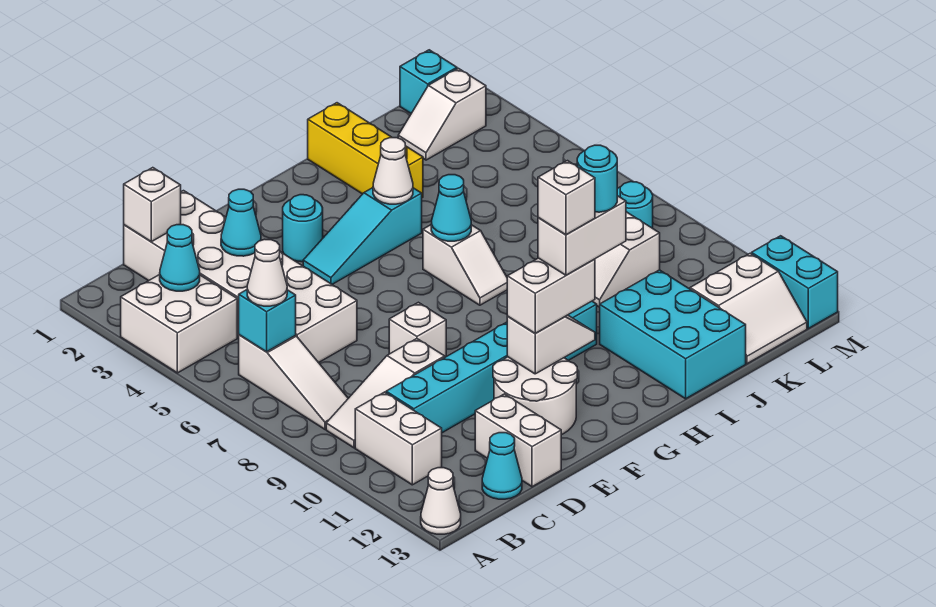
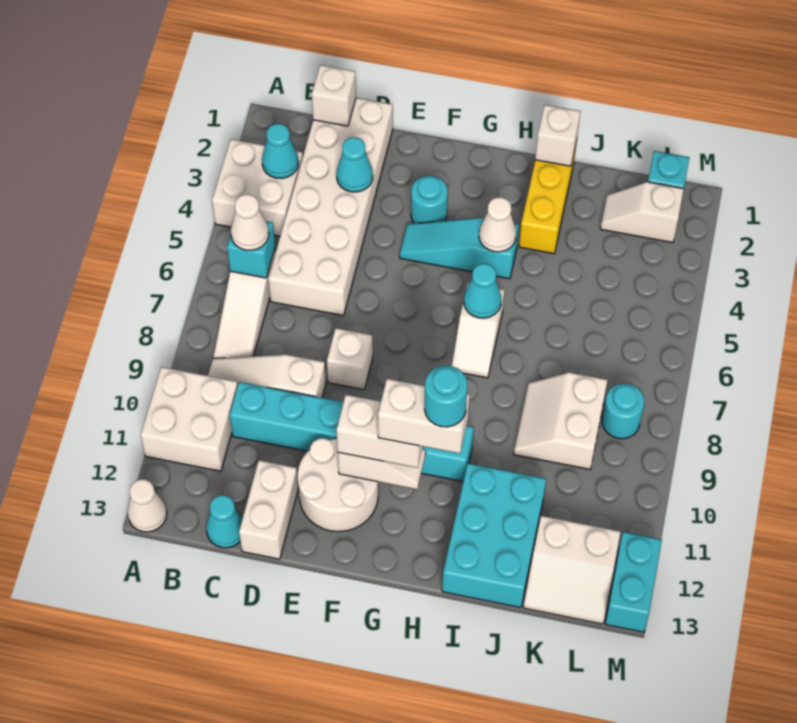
white brick B10:B11 level 1 -> white brick A10:B11 level 1
white brick G11 level 5 -> white brick I1 level 2

